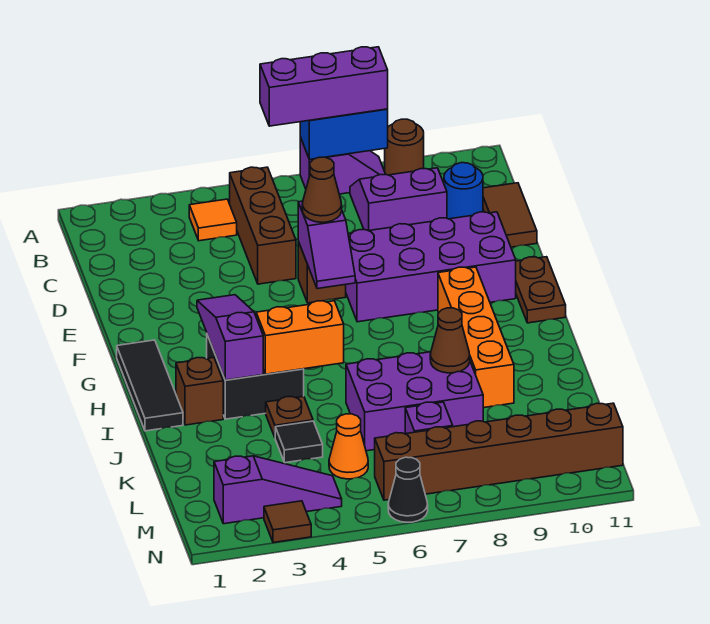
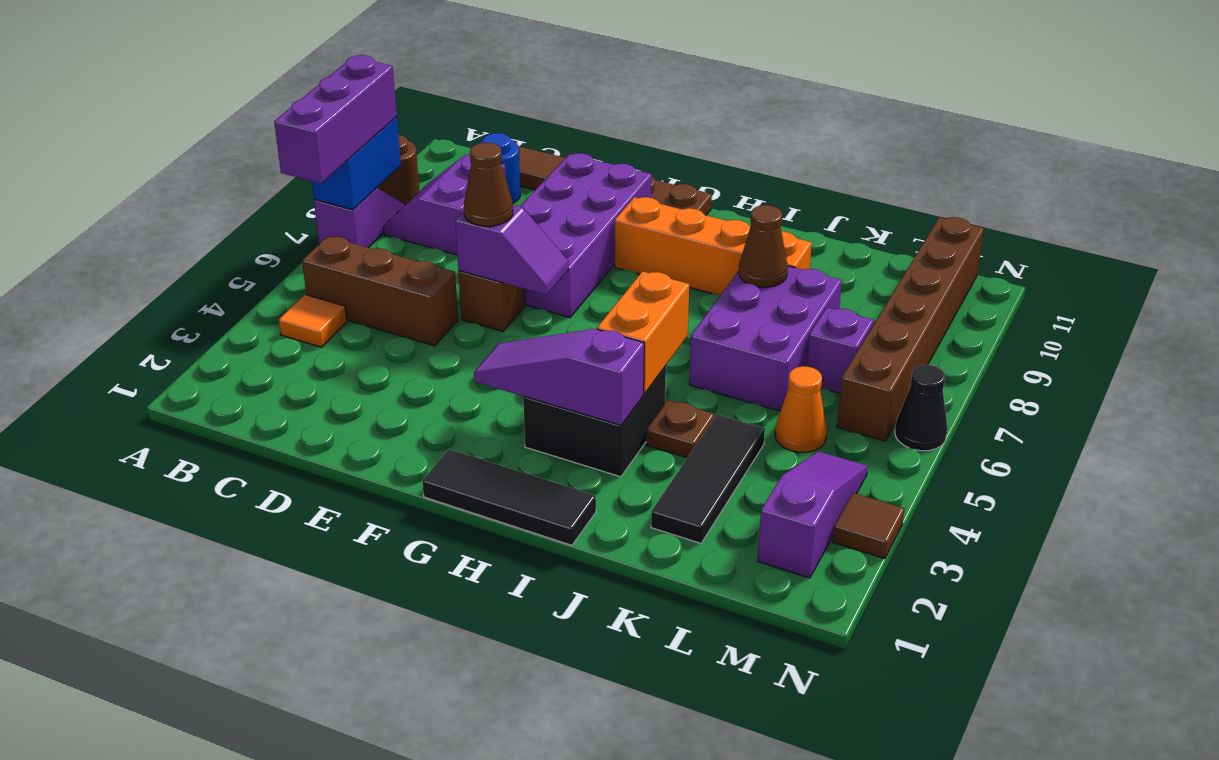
brown brick I2 level 1 -> none
black tile K4 level 1 -> black tile K2:K4 level 1

